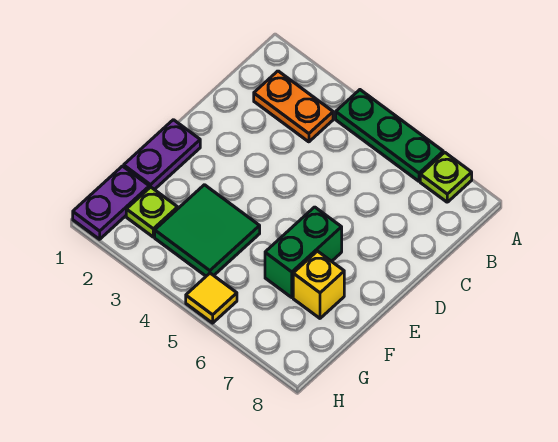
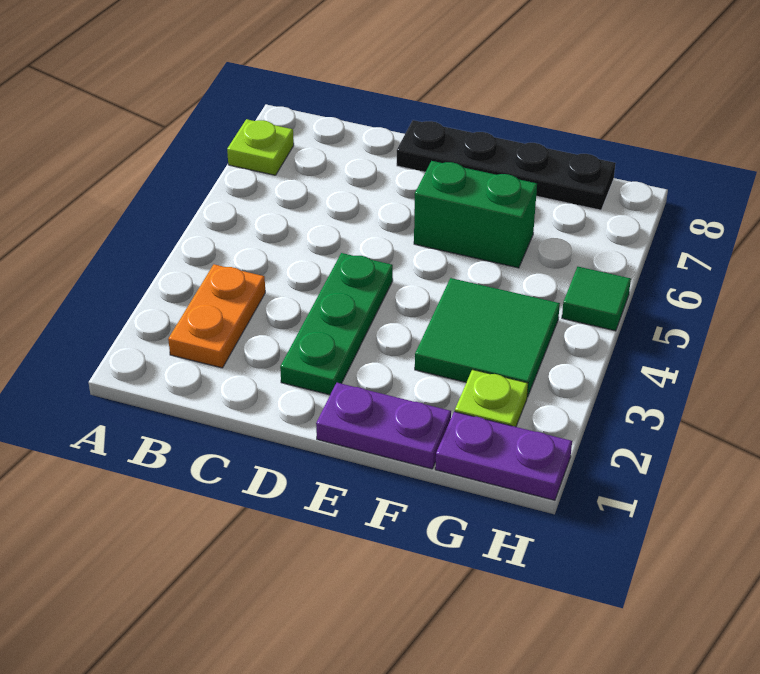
green plate A4:A6 level 1 -> green plate D2:D4 level 1
none -> black plate D8:G8 level 1
yellow brick F7 level 1 -> none
yellow tile H5 level 1 -> green tile H5 level 1

